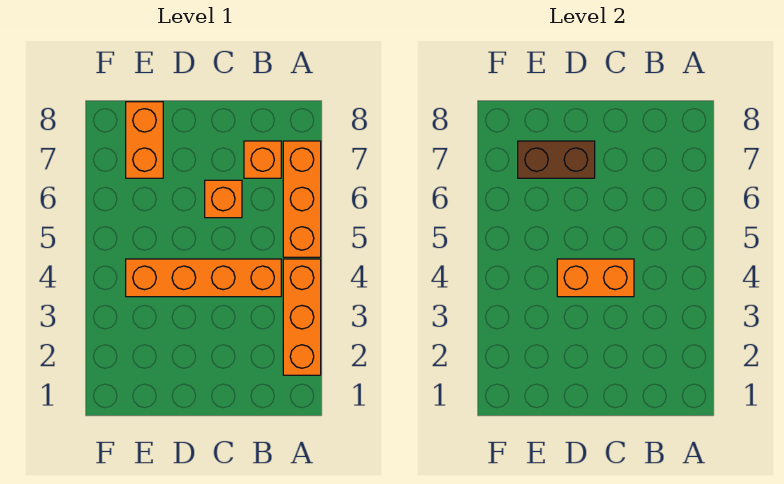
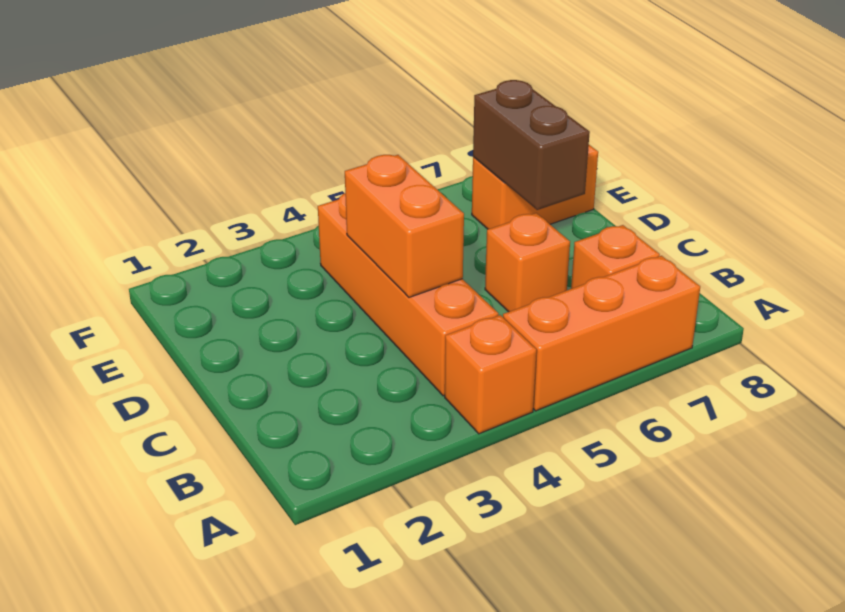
orange brick A2:A4 level 1 -> orange brick A4 level 1

